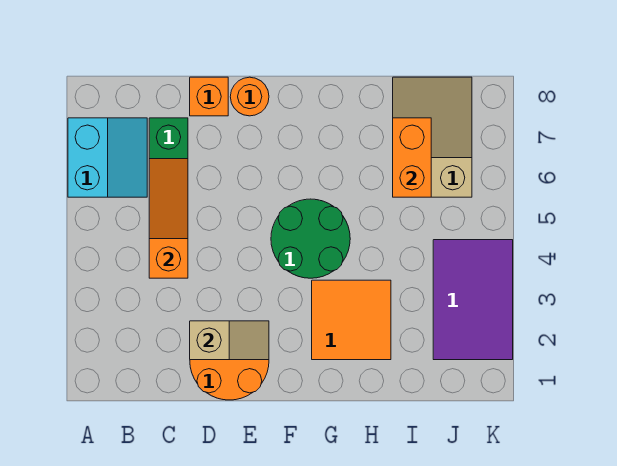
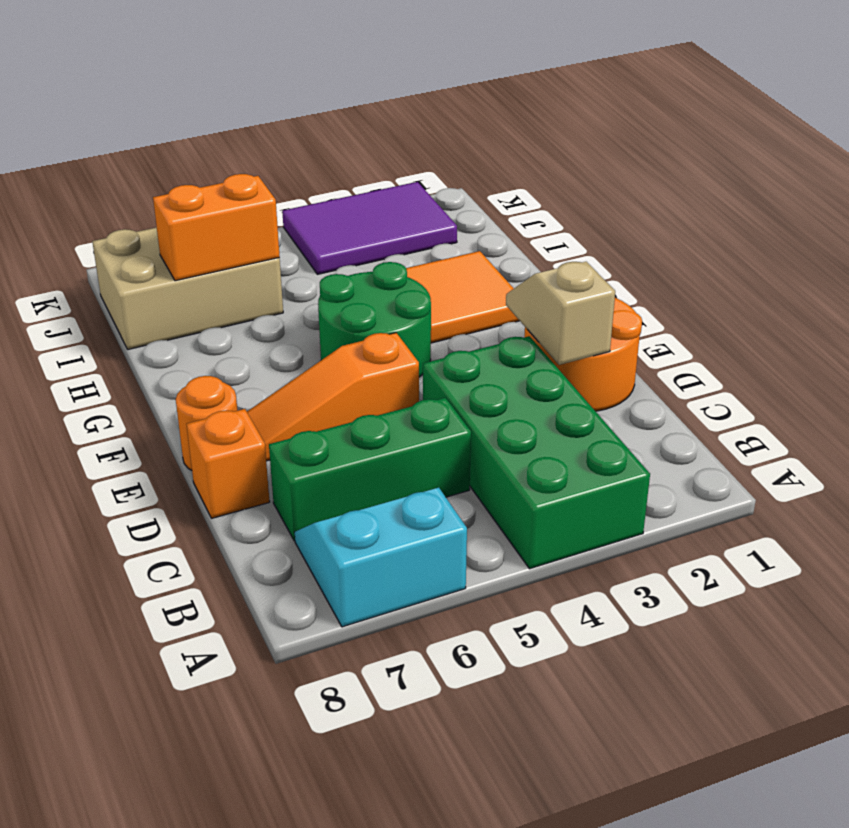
none -> green brick A3:D4 level 1
orange slope C4:C6 level 2 top 4 -> orange slope E5:E7 level 1 top 5
tan slope I6:J8 level 1 top 6 -> tan brick I6:J8 level 1

